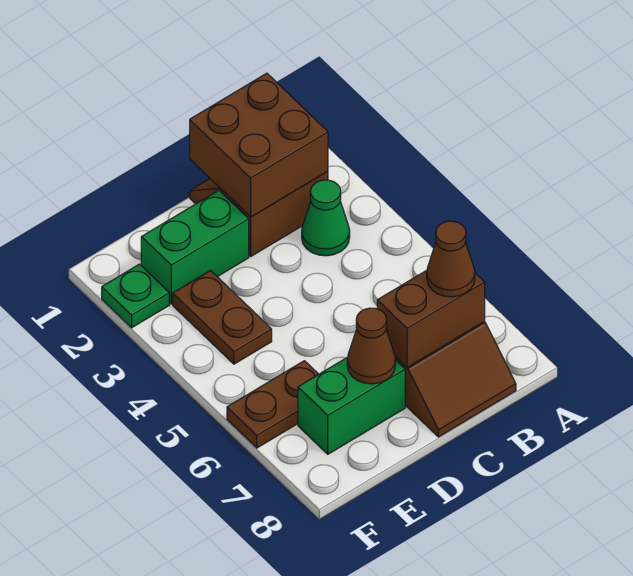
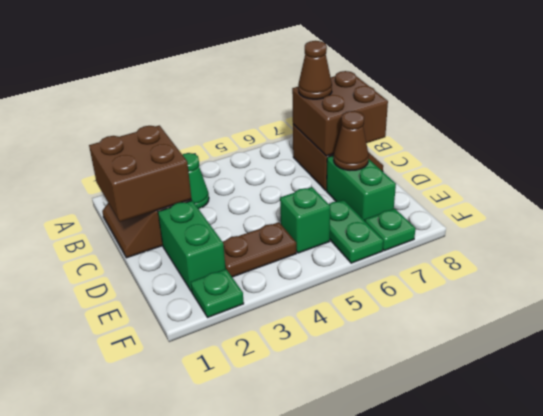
brown brick B7:C7 level 2 -> brown brick B7:C8 level 2
none -> green brick E5 level 1
brown plate E6:F6 level 1 -> green plate E6:F6 level 1
none -> green plate F7 level 1

